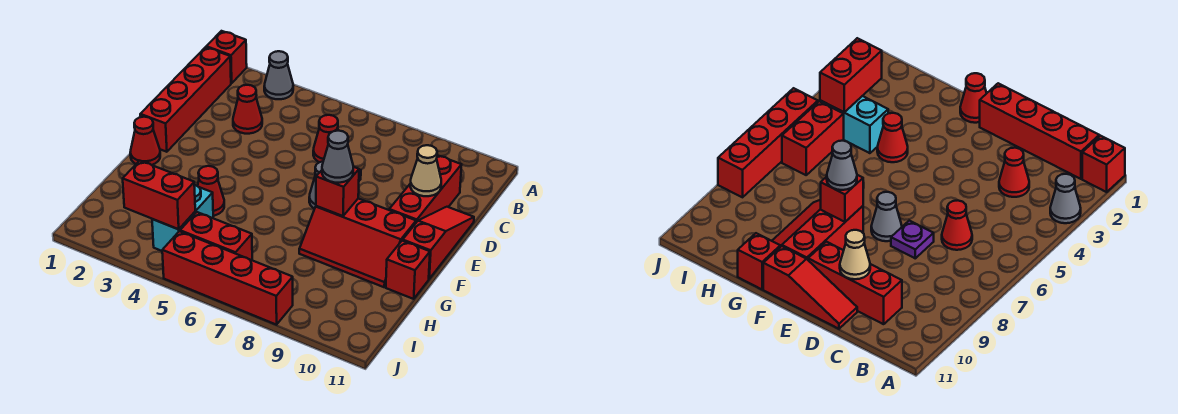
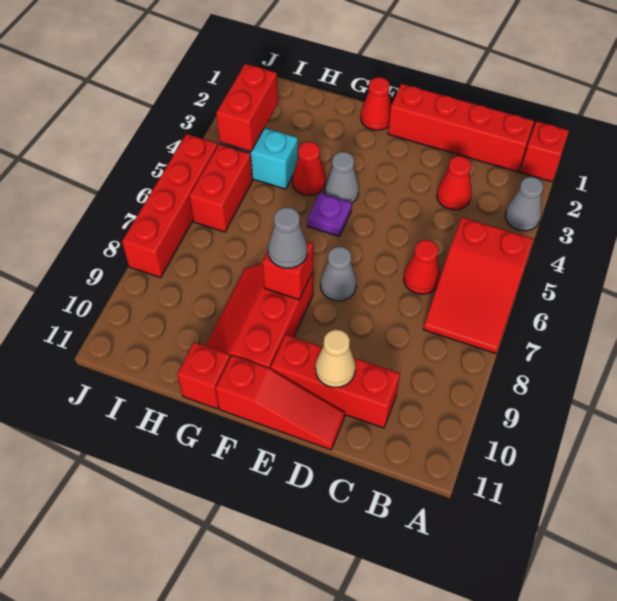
none -> red slope A5:B7 level 1 top 5
purple plate D7 level 1 -> purple plate F5 level 1
none -> grey cone F4 level 1

